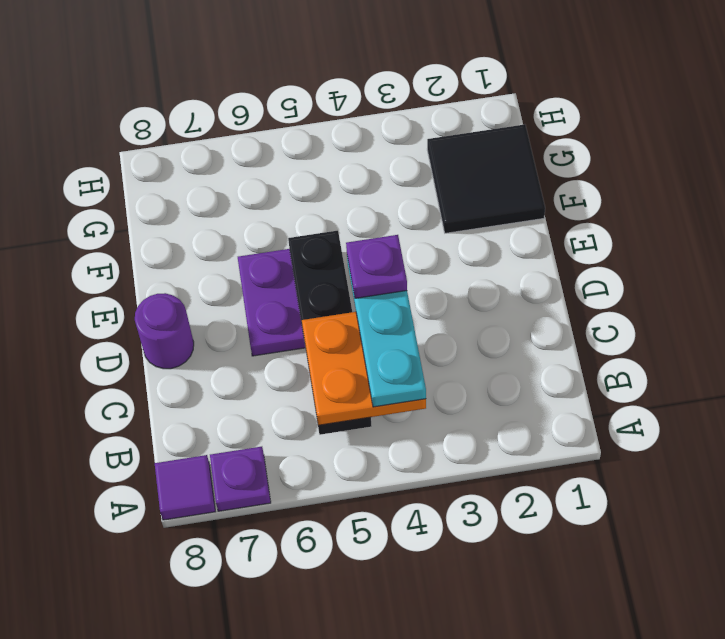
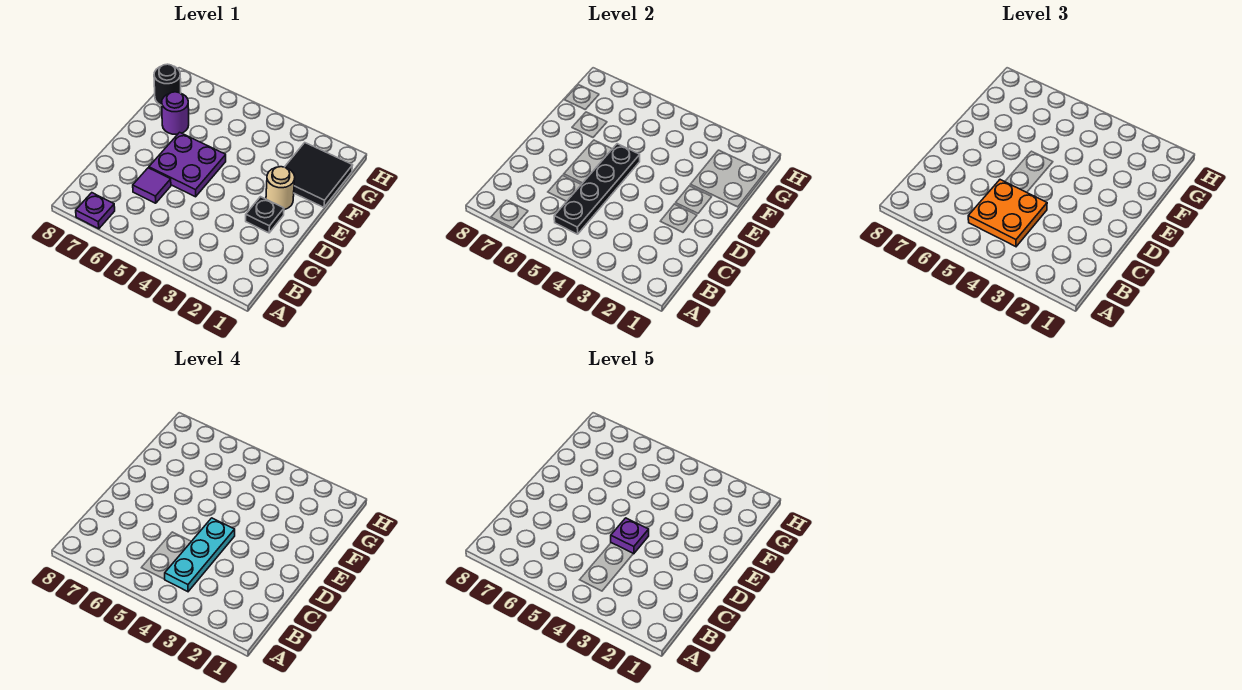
purple tile A8 level 1 -> purple tile C6 level 1
none -> black plate D2 level 1
purple round brick D8 level 1 -> purple round brick F7 level 1
none -> tan round brick E2 level 1
none -> black round brick G8 level 1

